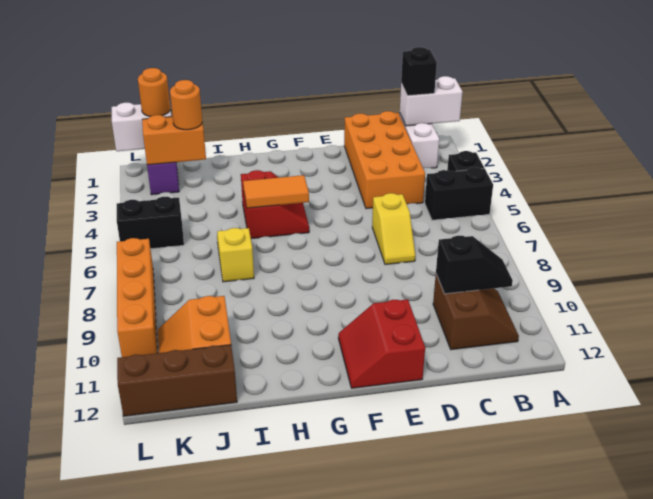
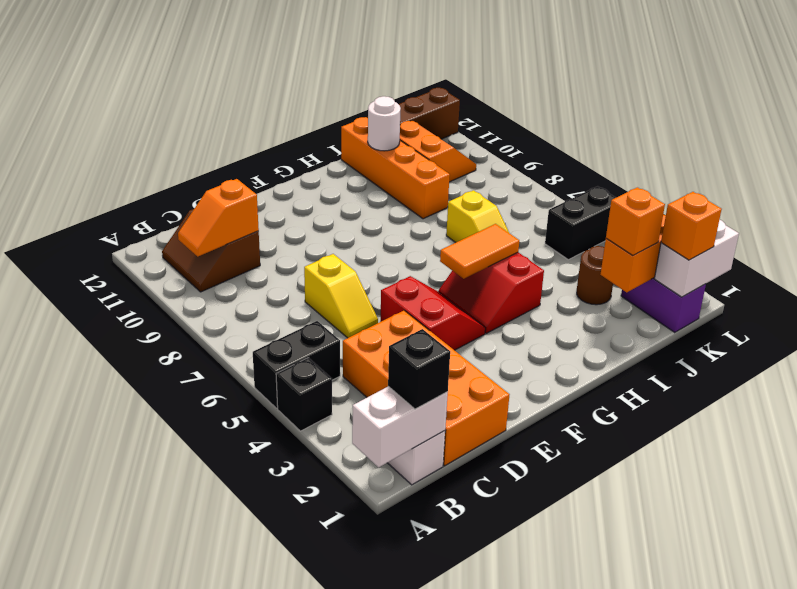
black slope B10:C10 level 2 top C -> orange slope B10:C10 level 2 top C
yellow slope D6:D7 level 1 top 6 -> yellow slope D6:D7 level 1 top 7
red slope E11:F12 level 1 top E -> red slope E4:F5 level 1 top E
none -> white round brick I11 level 2
orange round brick J2 level 3 -> orange brick J2 level 3
none -> brown round brick J3 level 1
orange round brick K1 level 3 -> orange brick K1 level 3
orange brick L7:L10 level 1 -> orange brick I9:I12 level 1

